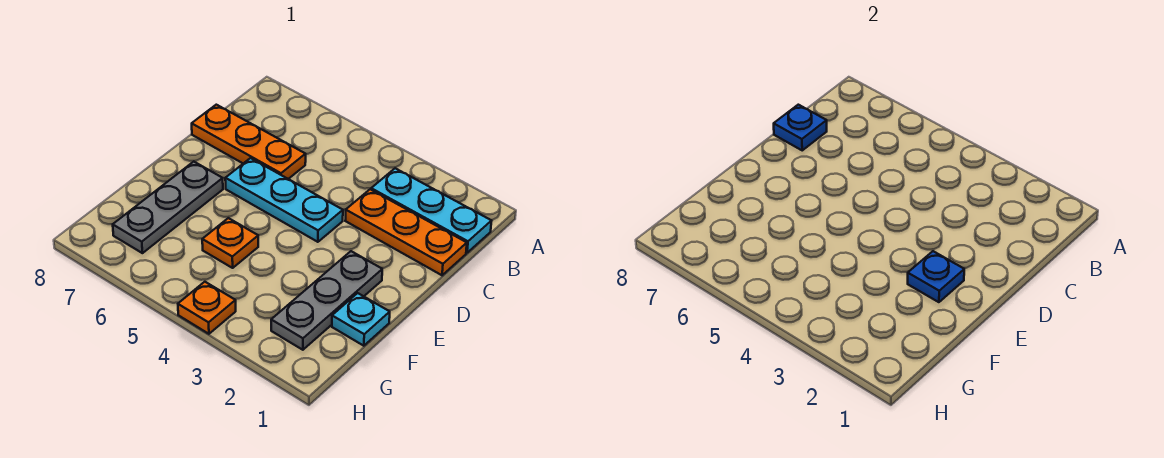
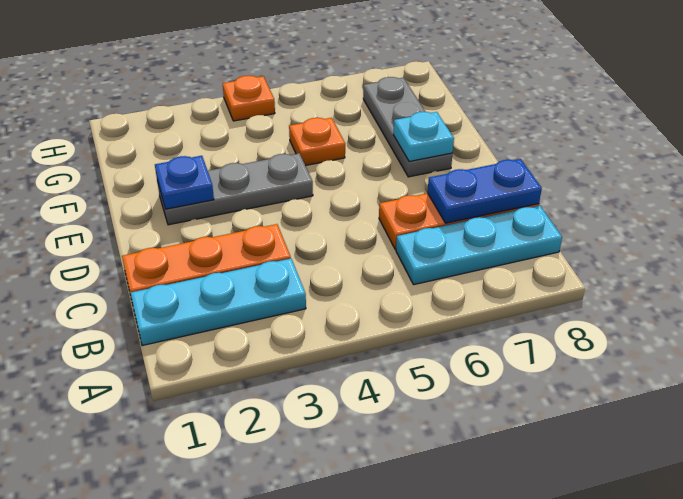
blue plate C8 level 2 -> blue plate C7:C8 level 2
cyan plate D4:D6 level 1 -> cyan plate B6:B8 level 1
grey plate E2:G2 level 1 -> grey plate E2:E4 level 1
cyan plate F1 level 1 -> cyan plate E7 level 2

